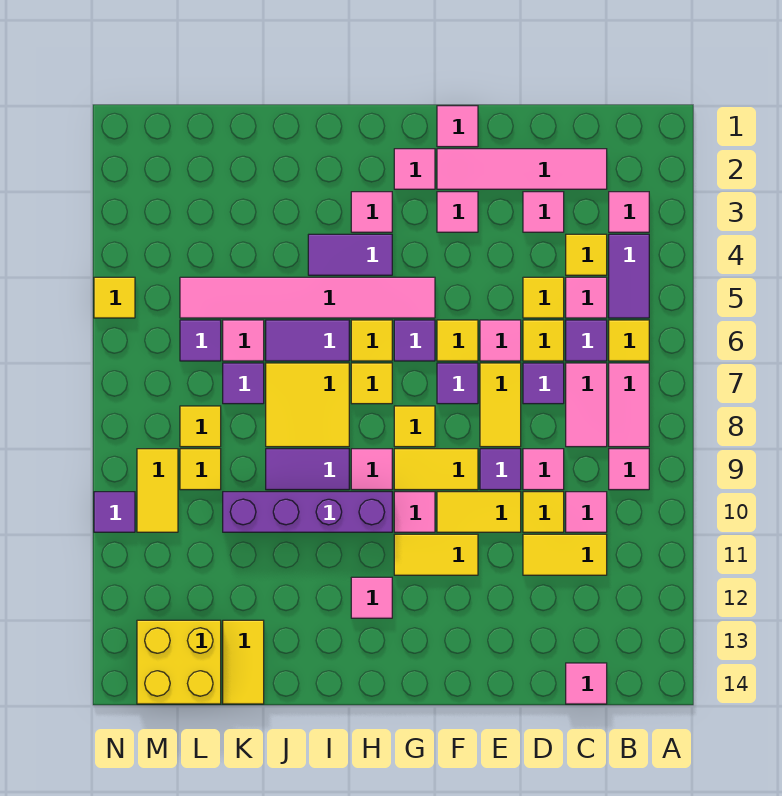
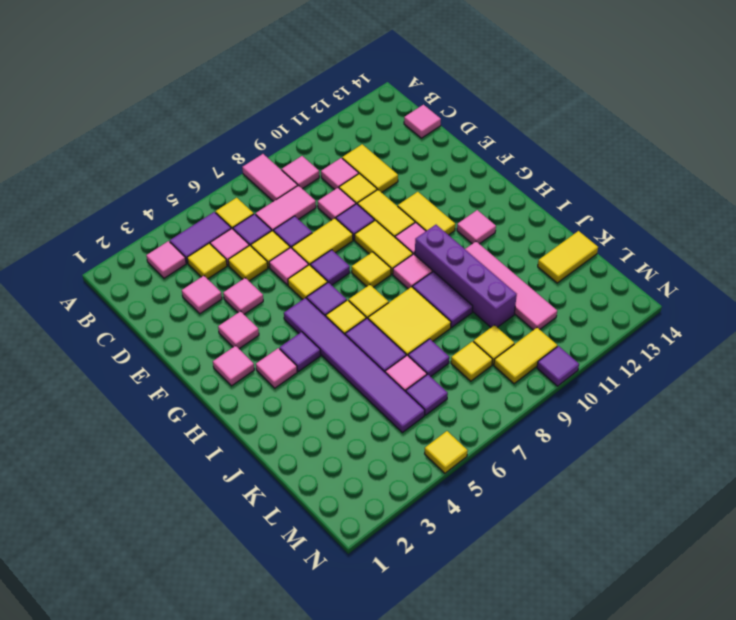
pink tile B7:B8 level 1 -> pink tile A8:B8 level 1
pink tile C2:F2 level 1 -> pink tile I11:L11 level 1
pink tile F1 level 1 -> pink tile E4 level 1
pink tile G5:L5 level 1 -> purple tile G5:L5 level 1
purple tile H4:I4 level 1 -> purple tile H4 level 1
yellow brick L13:M14 level 1 -> none

